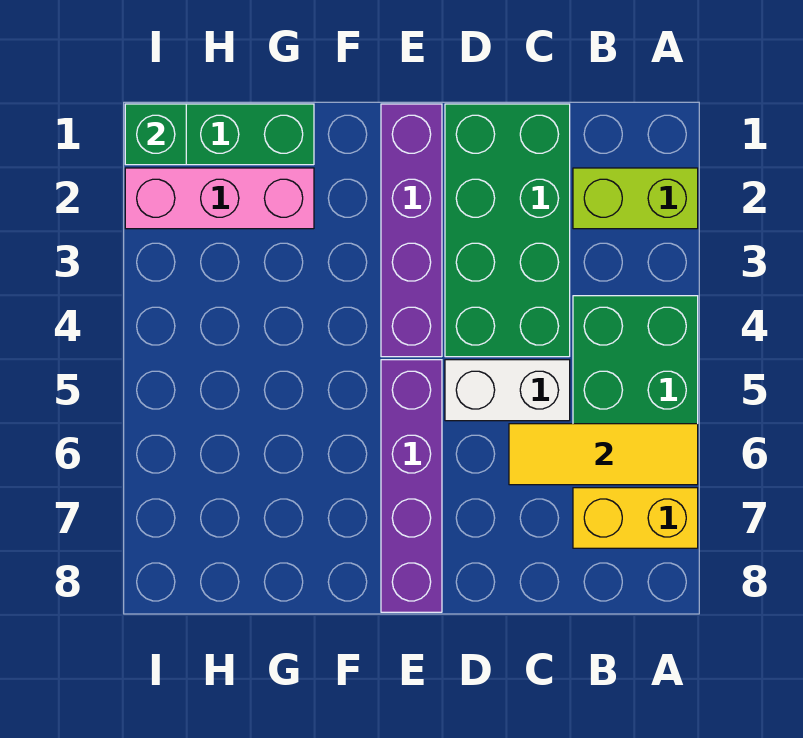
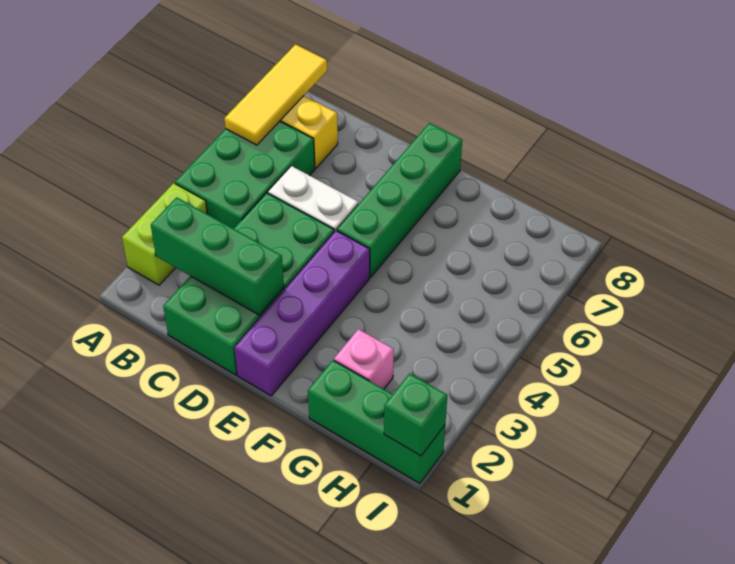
lime brick A2:B2 level 1 -> lime brick A2:A3 level 1
yellow tile A6:C6 level 2 -> yellow tile A6:A8 level 2
none -> green brick B2:D2 level 2
purple brick E5:E8 level 1 -> green brick E5:E8 level 1
pink brick G2:I2 level 1 -> pink brick G2 level 1

